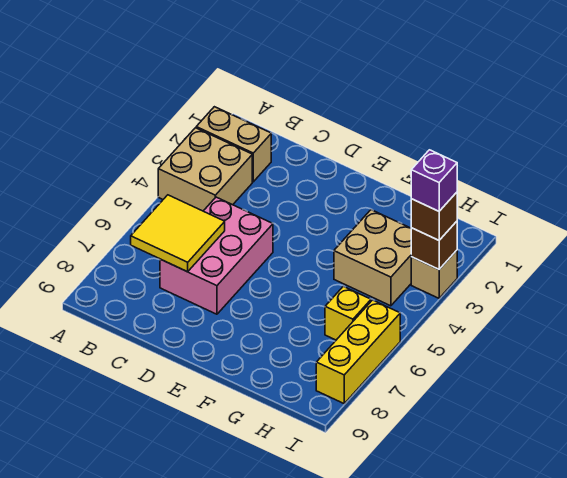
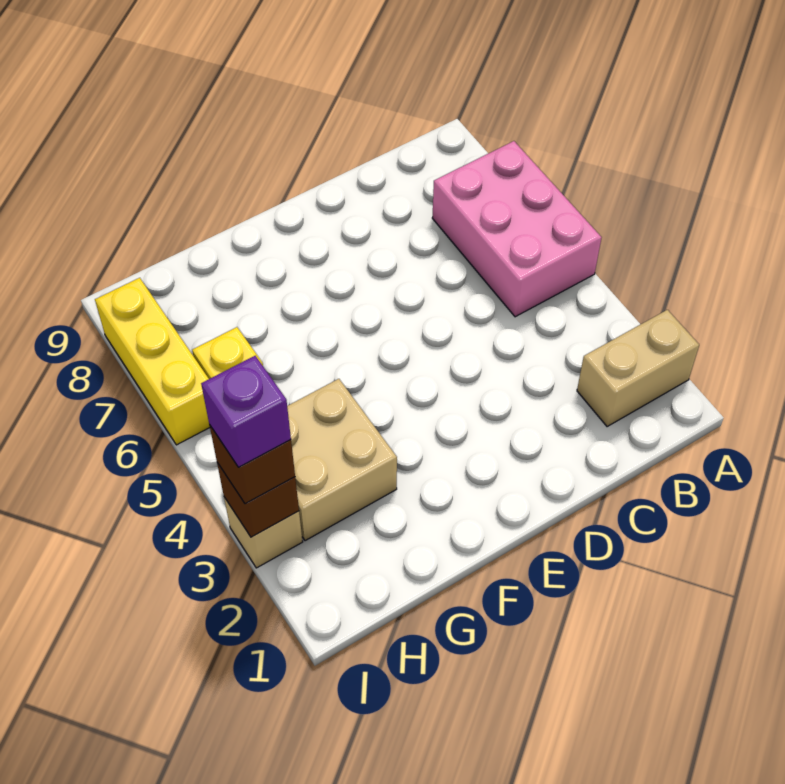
tan brick A3:B4 level 1 -> none
yellow tile B6:C7 level 2 -> none
pink brick C5:D7 level 1 -> pink brick A5:B7 level 1

